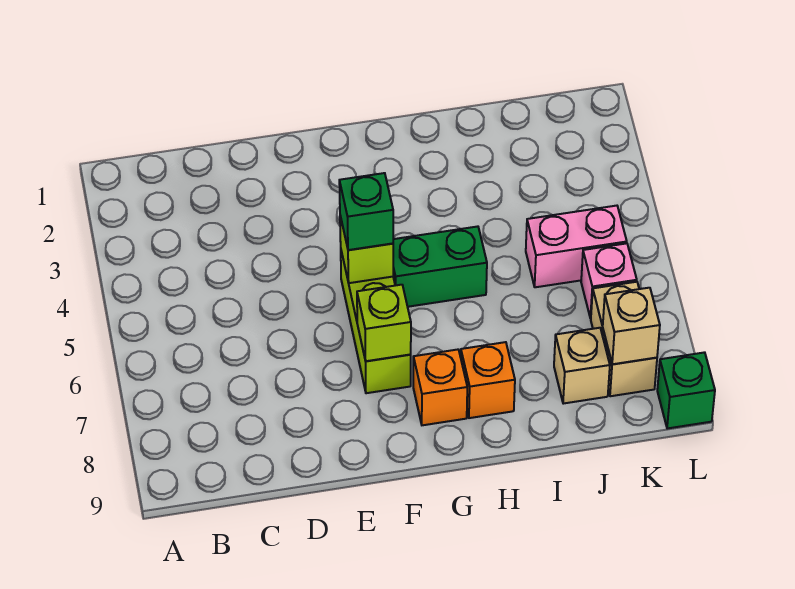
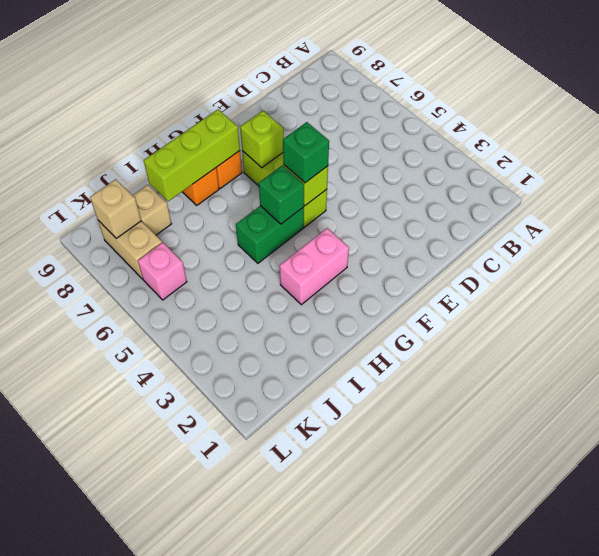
none -> lime brick G8:I8 level 2
pink brick J5:K5 level 1 -> pink brick G3:H3 level 1
green brick L9 level 1 -> green brick G5 level 2

